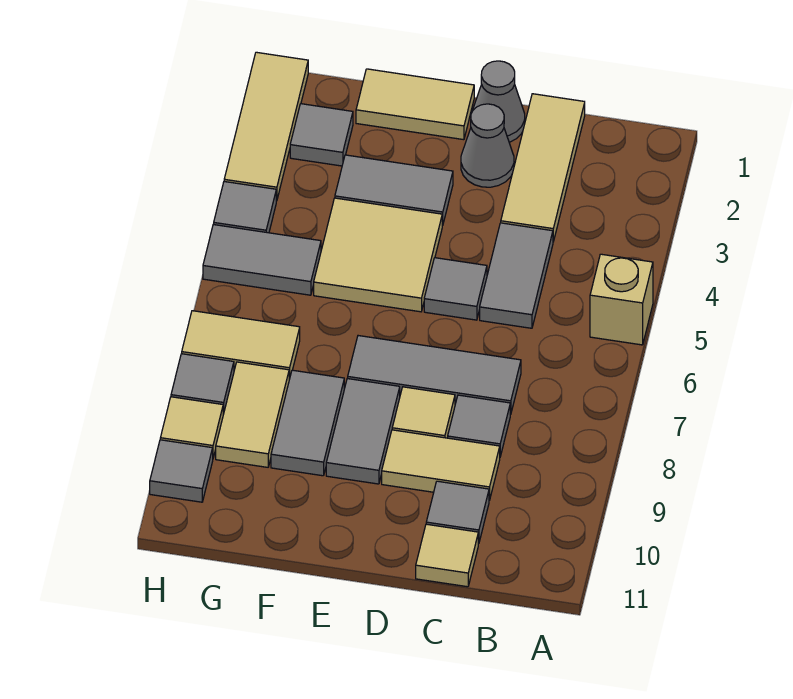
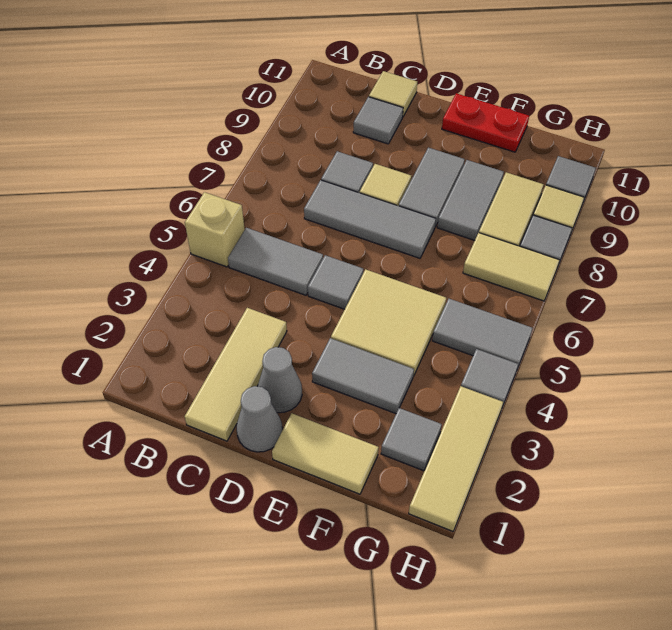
grey tile C4:C5 level 1 -> grey tile B5:C5 level 1
tan tile C9:D9 level 1 -> none
none -> red plate E11:F11 level 1

